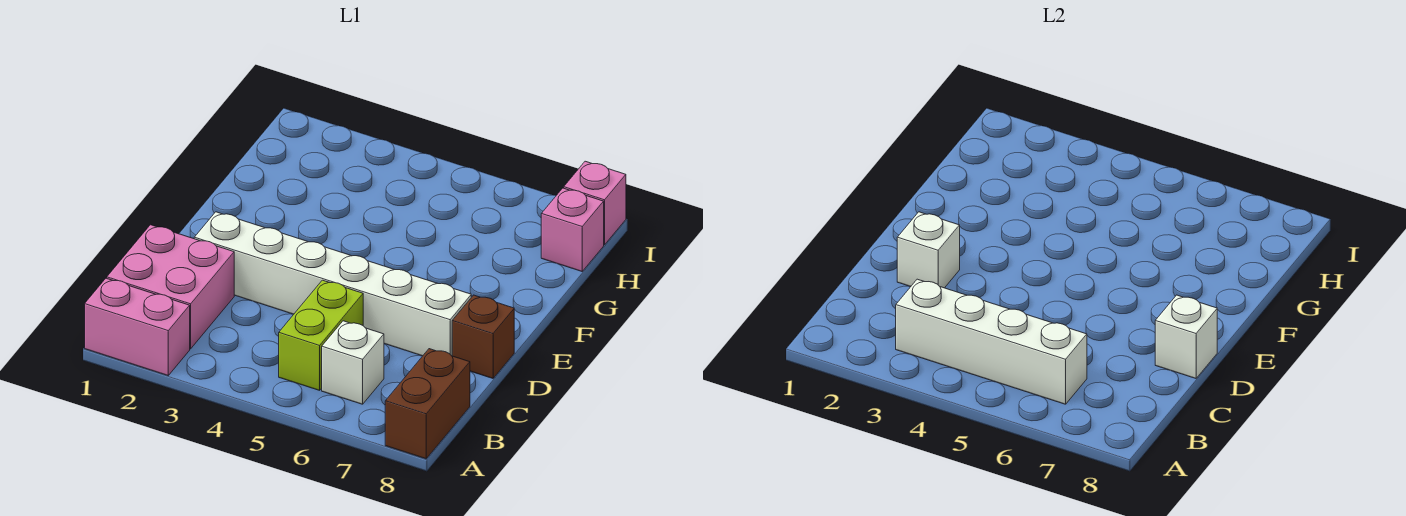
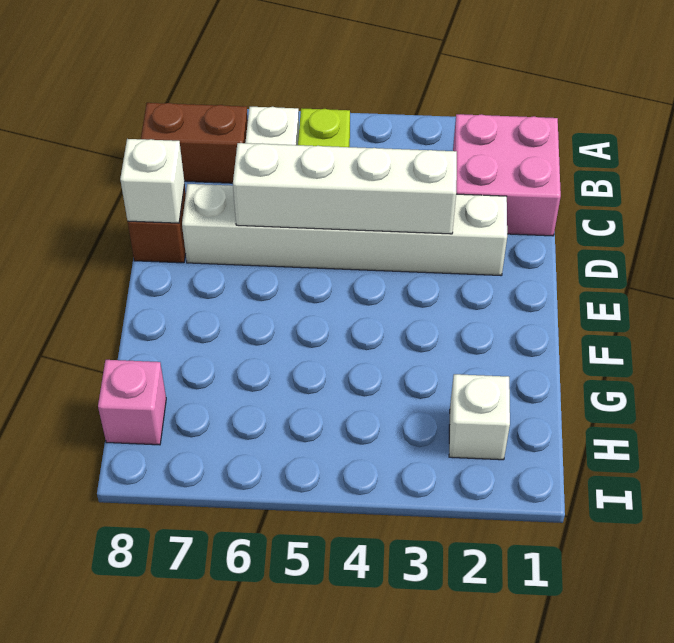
pink brick A1:A2 level 1 -> none
brown brick A8:B8 level 1 -> brown brick B7:B8 level 1
white brick B3:B6 level 2 -> white brick D3:D6 level 2
white brick D2 level 2 -> white brick H2 level 1
pink brick I8 level 1 -> none

